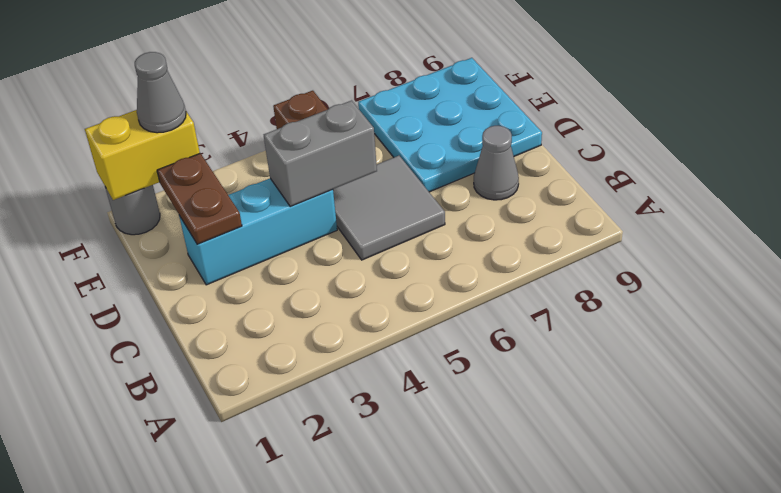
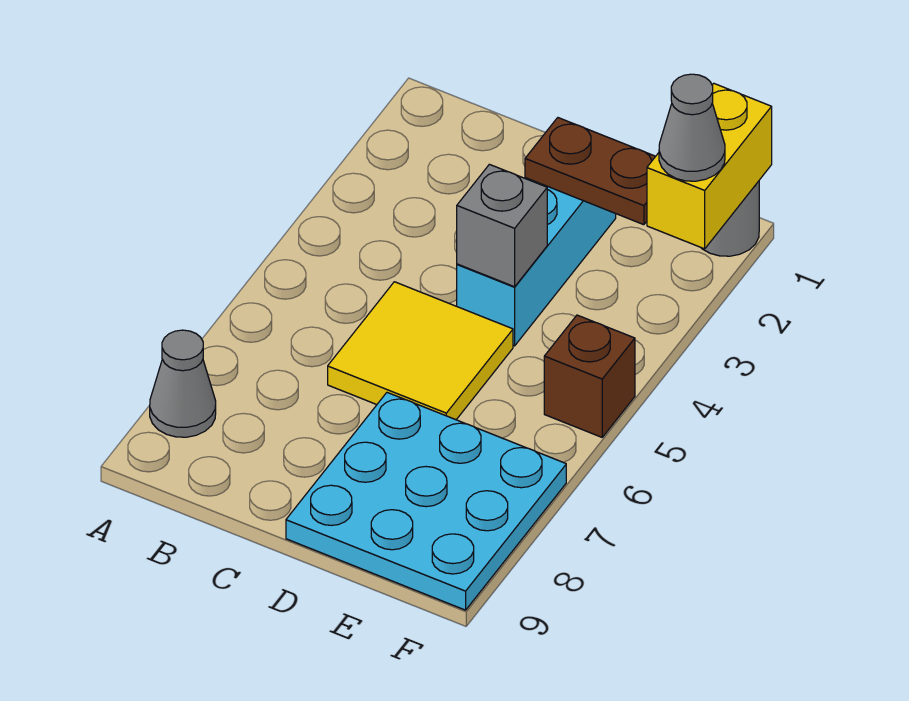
grey tile C5:D6 level 1 -> yellow tile C5:D6 level 1
grey cone C8 level 1 -> grey cone A8 level 1
grey brick D4:D5 level 2 -> grey brick D4 level 2

